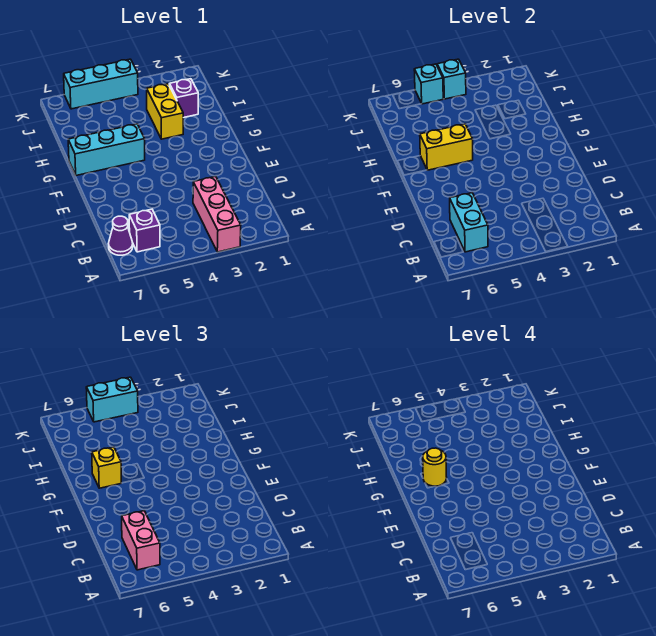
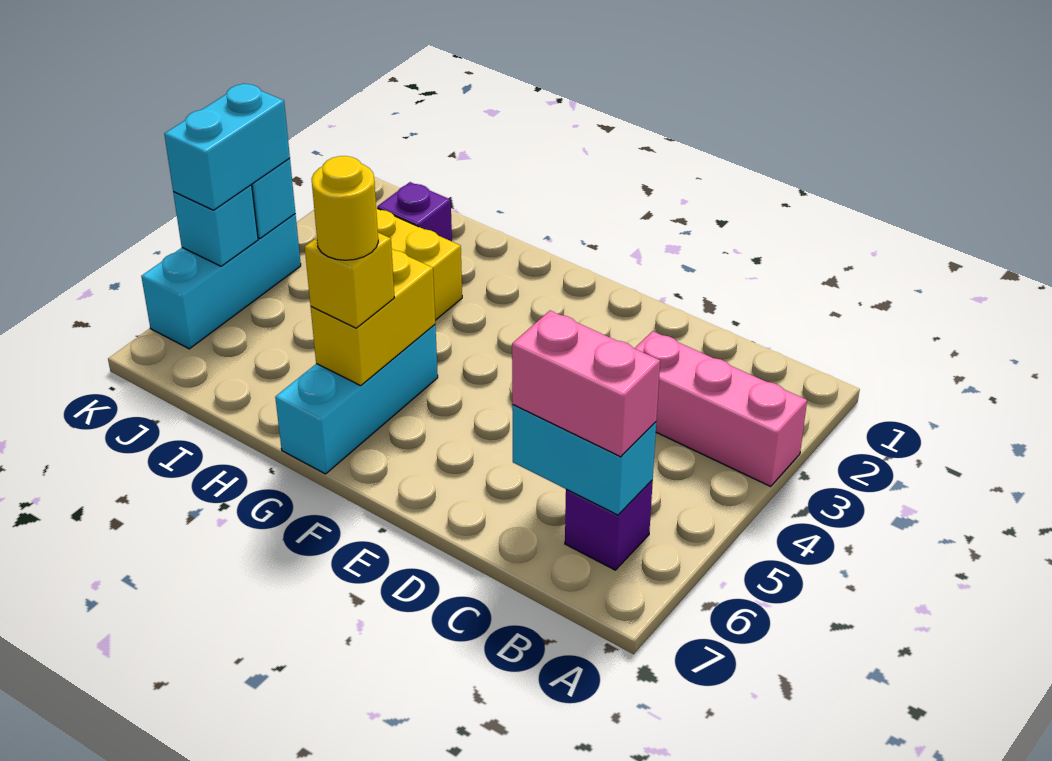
purple cone B7 level 1 -> none

